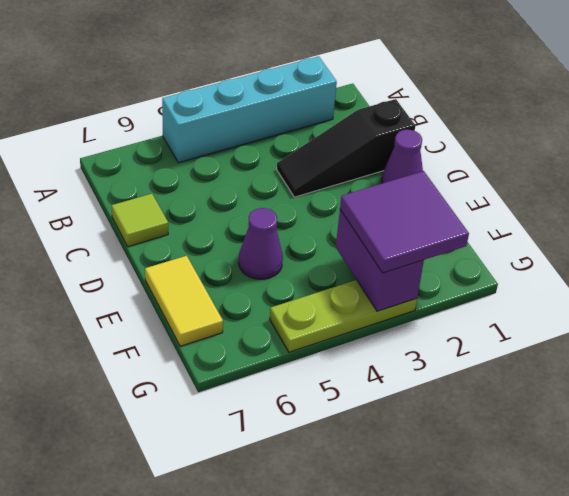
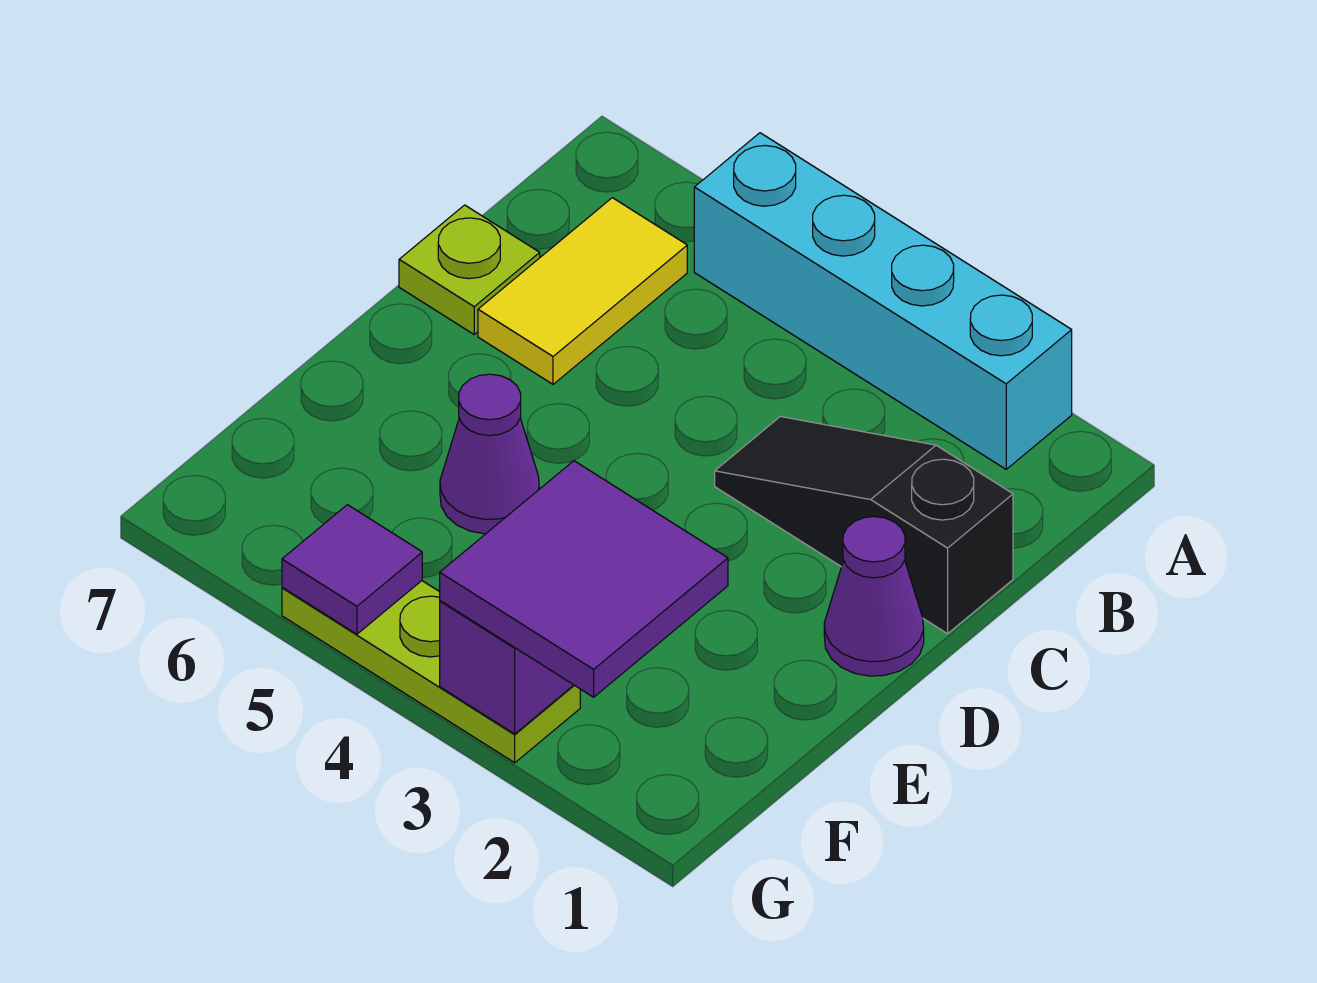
lime tile C7 level 1 -> lime plate C7 level 1
yellow tile E7:F7 level 1 -> yellow tile B6:C6 level 1
none -> purple tile G5 level 2

